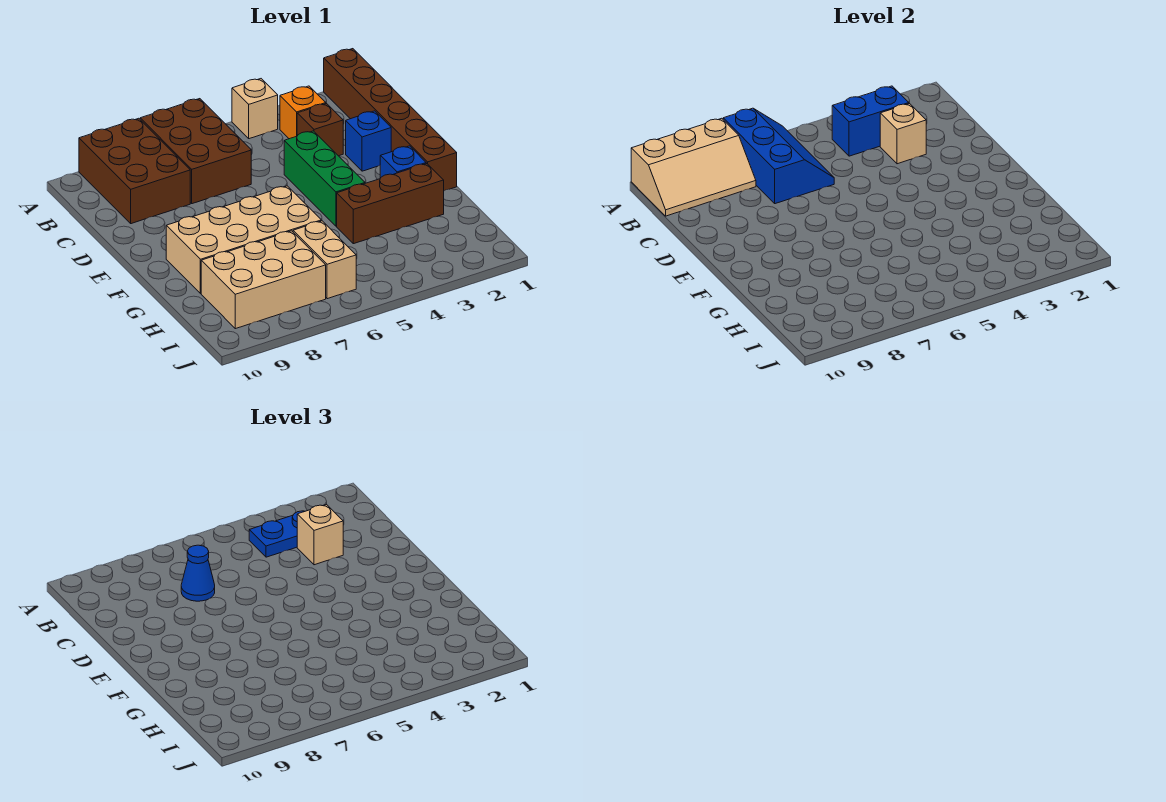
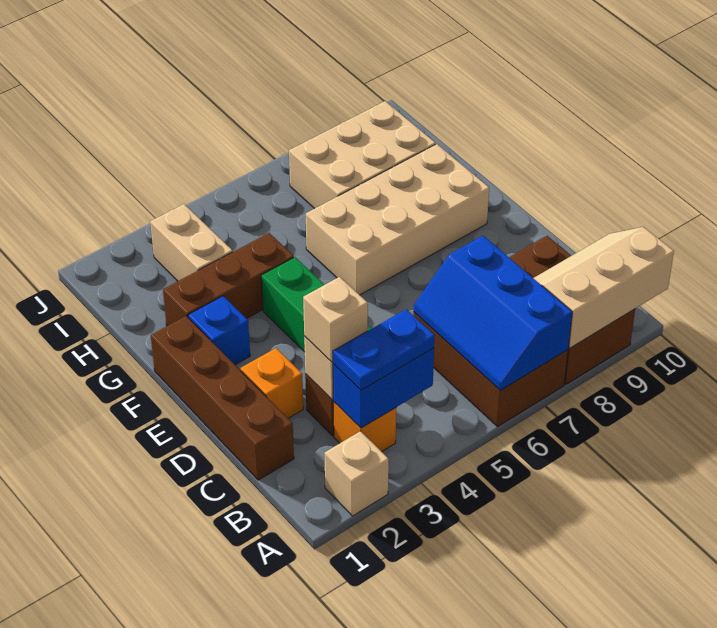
brown brick A1:F1 level 1 -> brown brick C1:F1 level 1
tan brick A4 level 1 -> tan brick A2 level 1
blue cone C7 level 3 -> none
blue brick D2 level 1 -> orange brick D2 level 1
tan brick H6:I6 level 1 -> tan brick H3:I3 level 1

